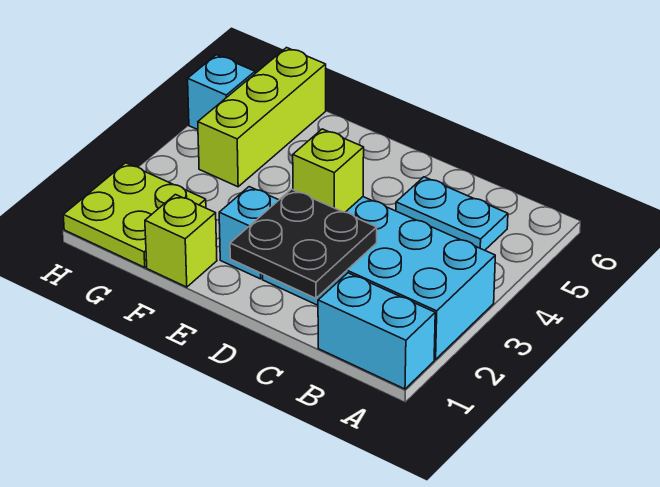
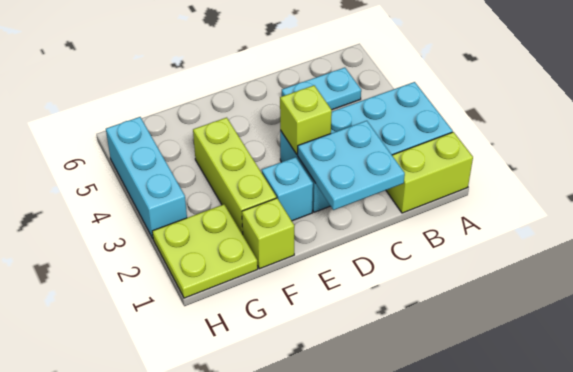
cyan brick A1:B1 level 1 -> lime brick A1:B1 level 1
black plate C1:D2 level 2 -> cyan plate C1:D2 level 2
lime brick G4:G6 level 1 -> lime brick F2:F4 level 1
cyan brick H5 level 1 -> cyan brick H3:H5 level 1

